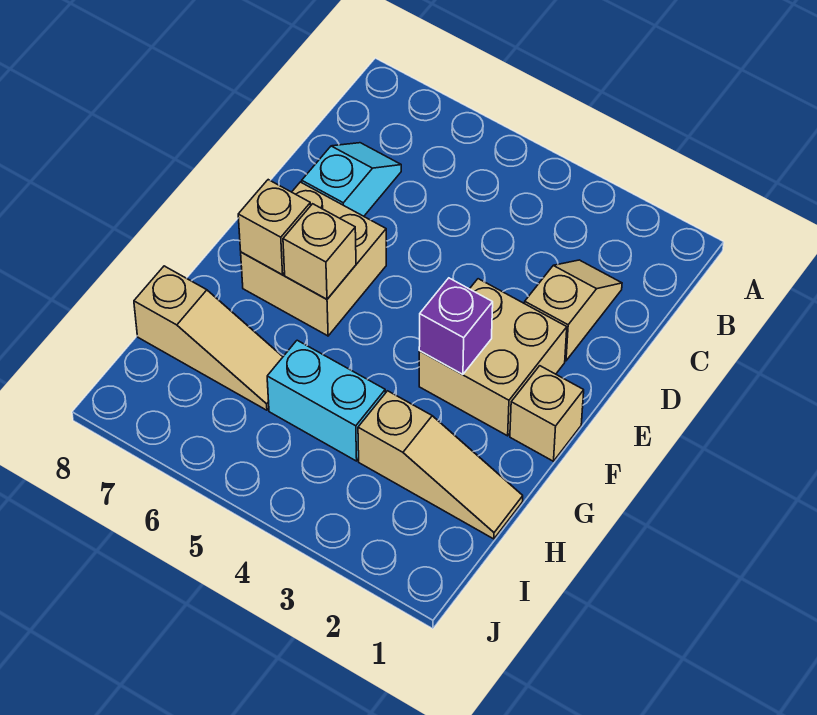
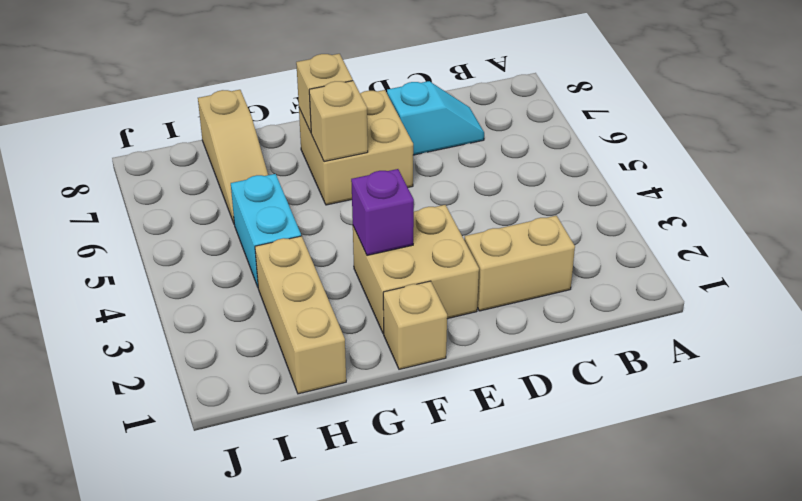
tan slope C2:D2 level 1 top D -> tan brick C2:D2 level 1
tan slope H1:H3 level 1 top 3 -> tan brick H1:H3 level 1

